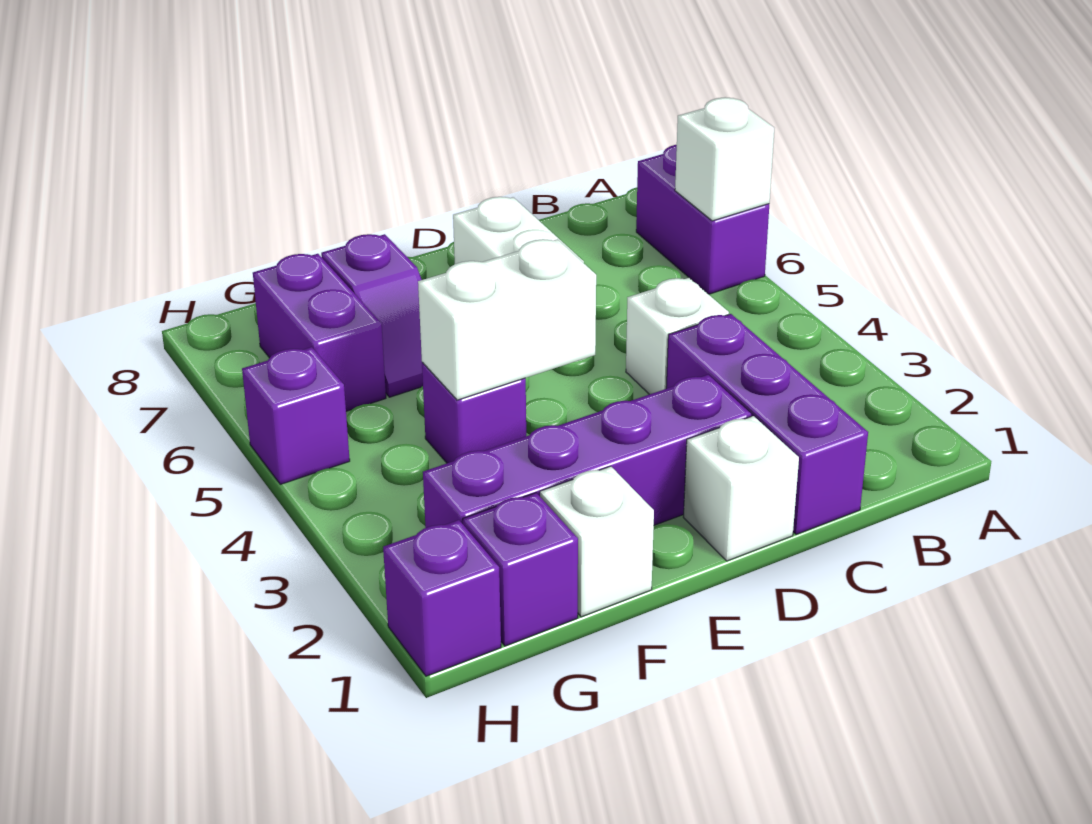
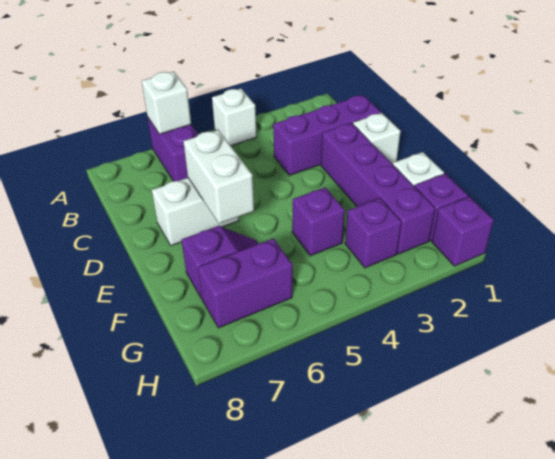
purple brick A6:A7 level 1 -> purple brick A6:B6 level 1
white brick C4 level 1 -> white brick A4 level 1
white brick E4:F4 level 2 -> white brick D6:E6 level 2
purple brick H5 level 1 -> purple brick G3 level 1

